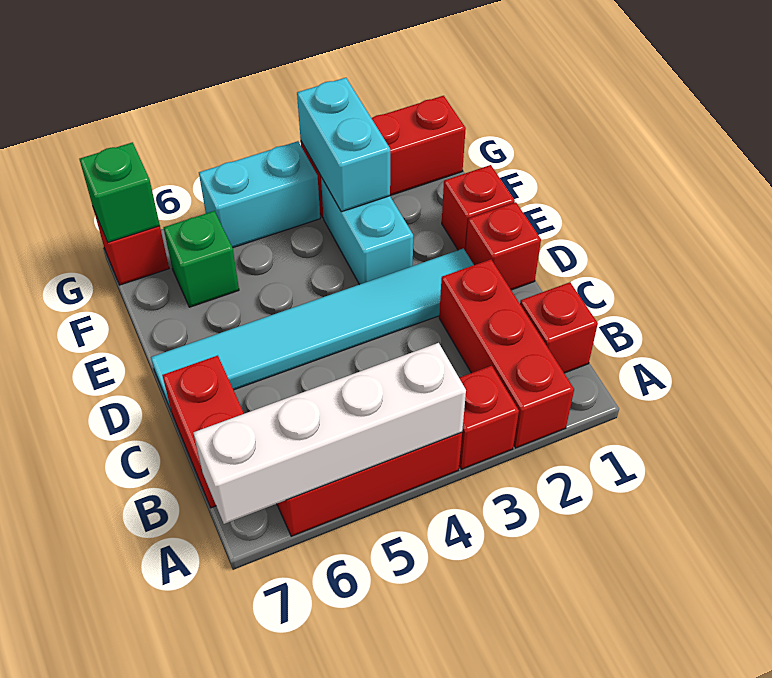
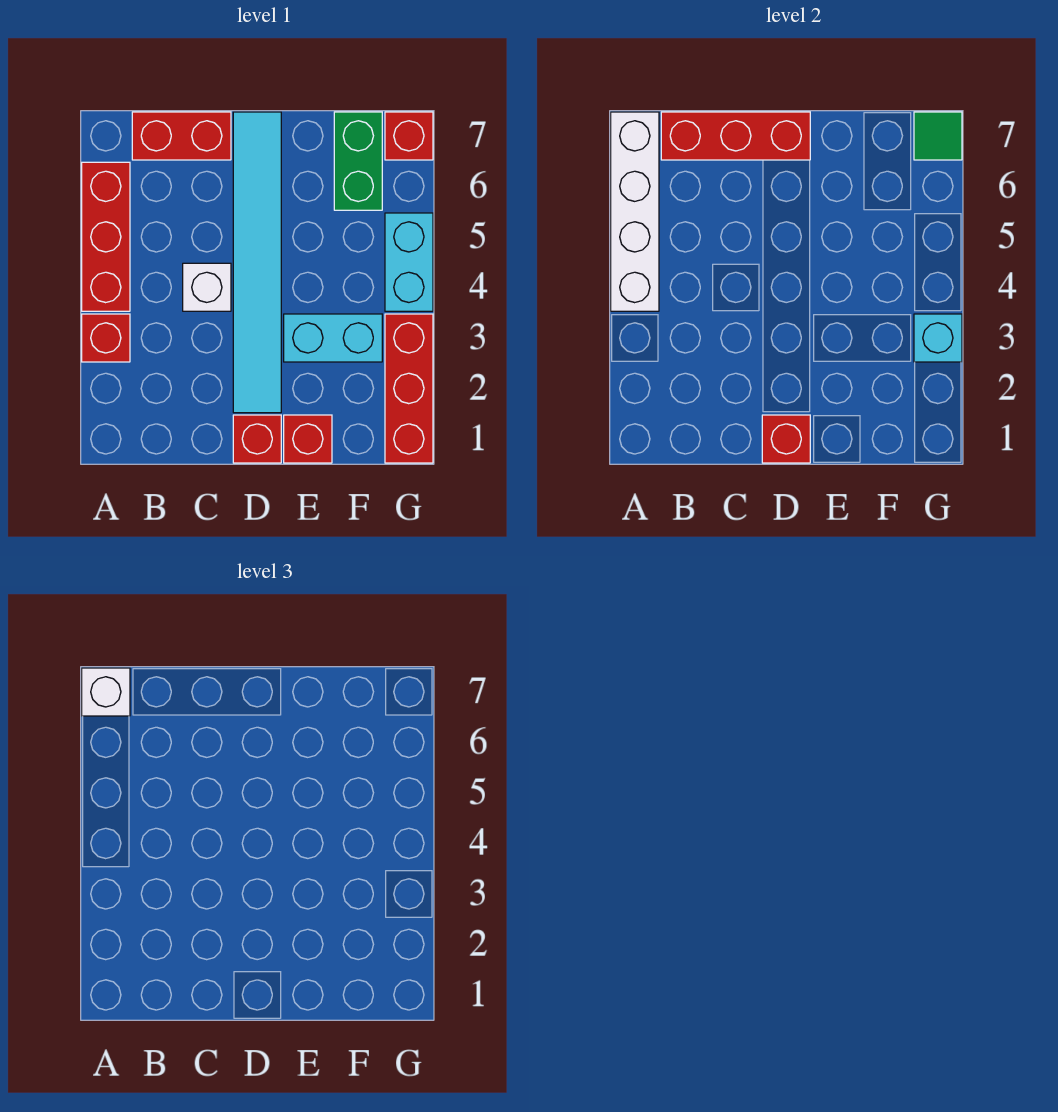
red brick A2:C2 level 1 -> red brick B7:D7 level 2
none -> white brick A7 level 3
red brick B1 level 1 -> red brick D1 level 2
none -> white brick C4 level 1
cyan brick F3:G3 level 2 -> cyan brick G3 level 2
green brick F6 level 1 -> green brick F6:F7 level 1
green brick G7 level 2 -> green tile G7 level 2

